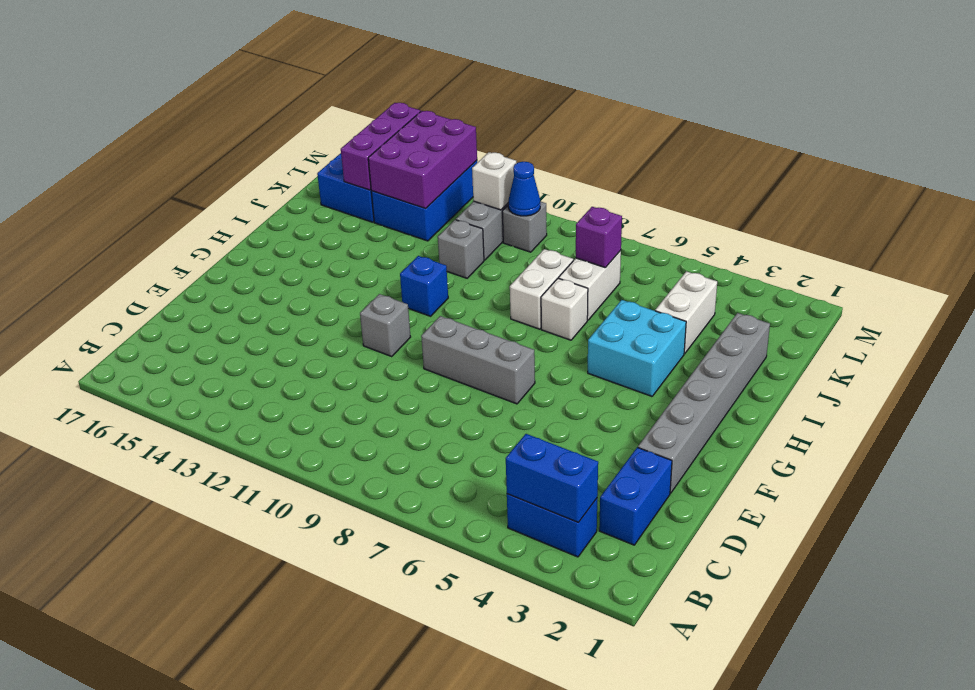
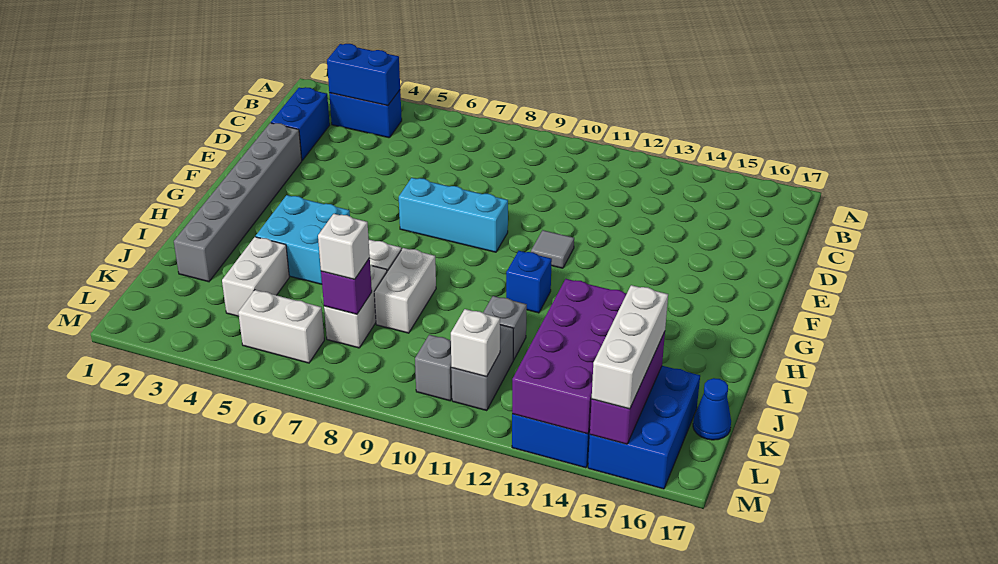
grey brick F7:F9 level 1 -> cyan brick F7:F9 level 1
grey brick F11 level 1 -> grey tile F11 level 1
none -> white brick K7 level 3
purple brick K13:M14 level 2 -> purple brick J13:M14 level 2
none -> white brick K15:M15 level 3
none -> white brick L5:L6 level 1
blue cone L10 level 2 -> blue cone K17 level 1

